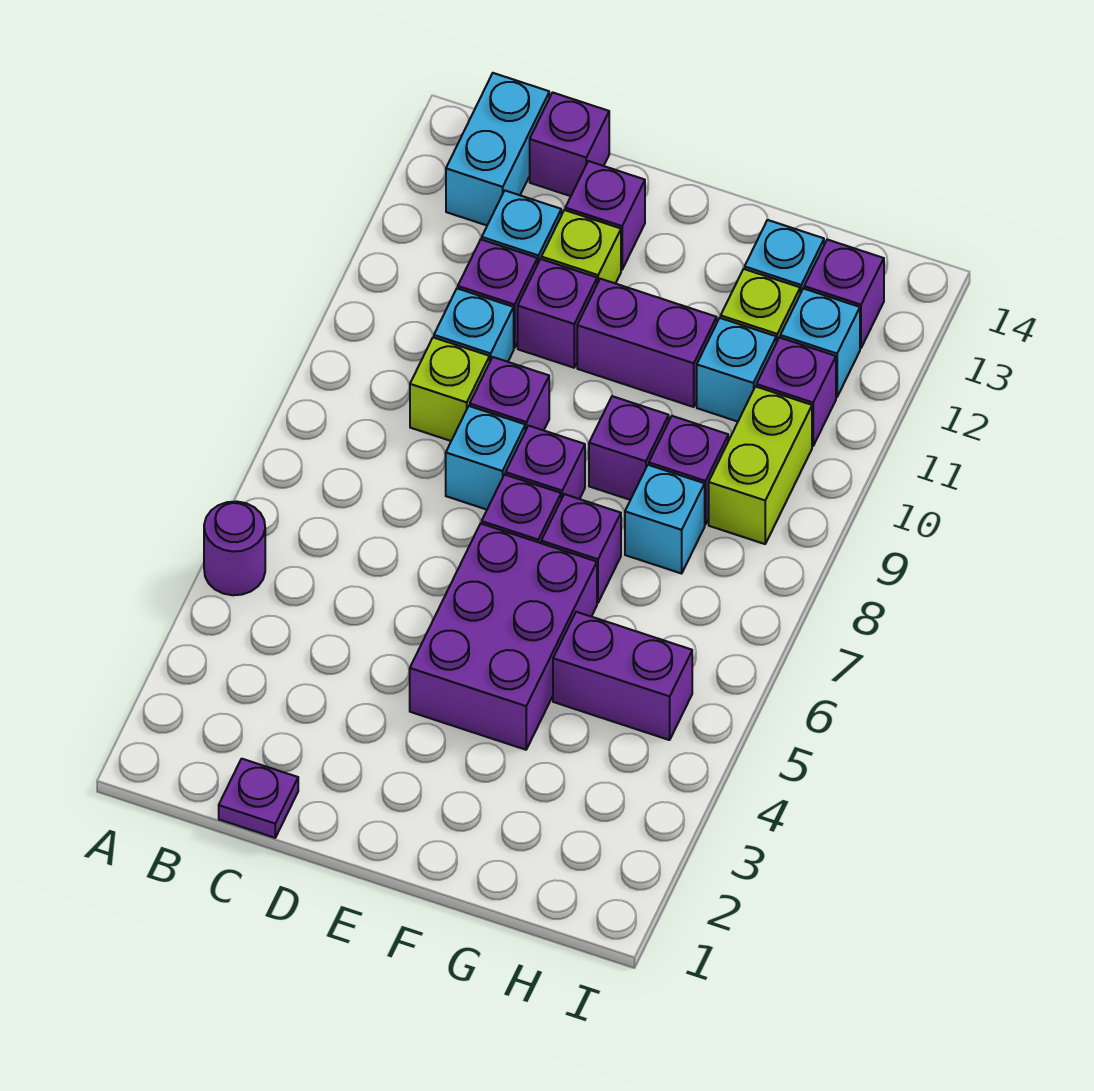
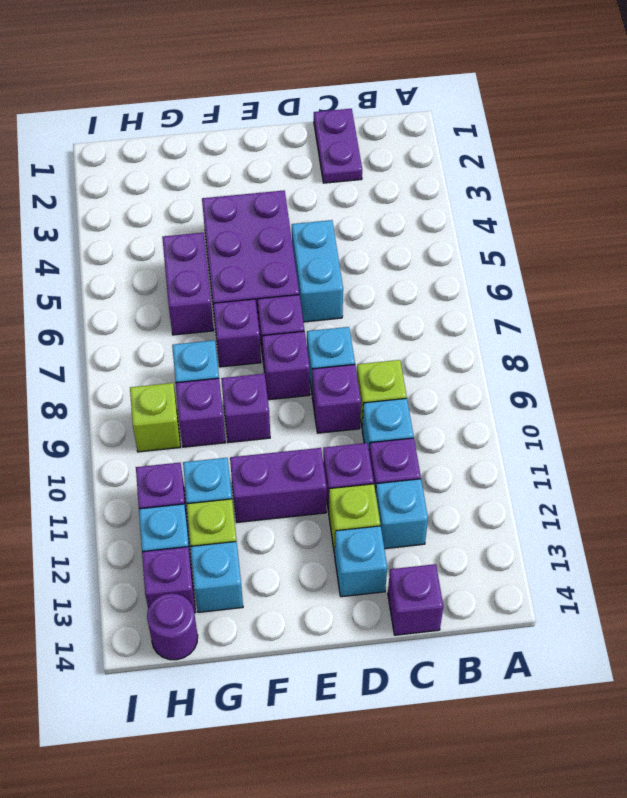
purple round brick A5 level 1 -> purple round brick H14 level 1
cyan brick B13:B14 level 1 -> cyan brick D5:D6 level 1
purple plate C1 level 1 -> purple plate C1:C2 level 1
purple brick D13 level 1 -> cyan brick D13 level 1
purple brick G5:H5 level 1 -> purple brick G5:G6 level 1
lime brick H9:H10 level 1 -> lime brick H9 level 1

